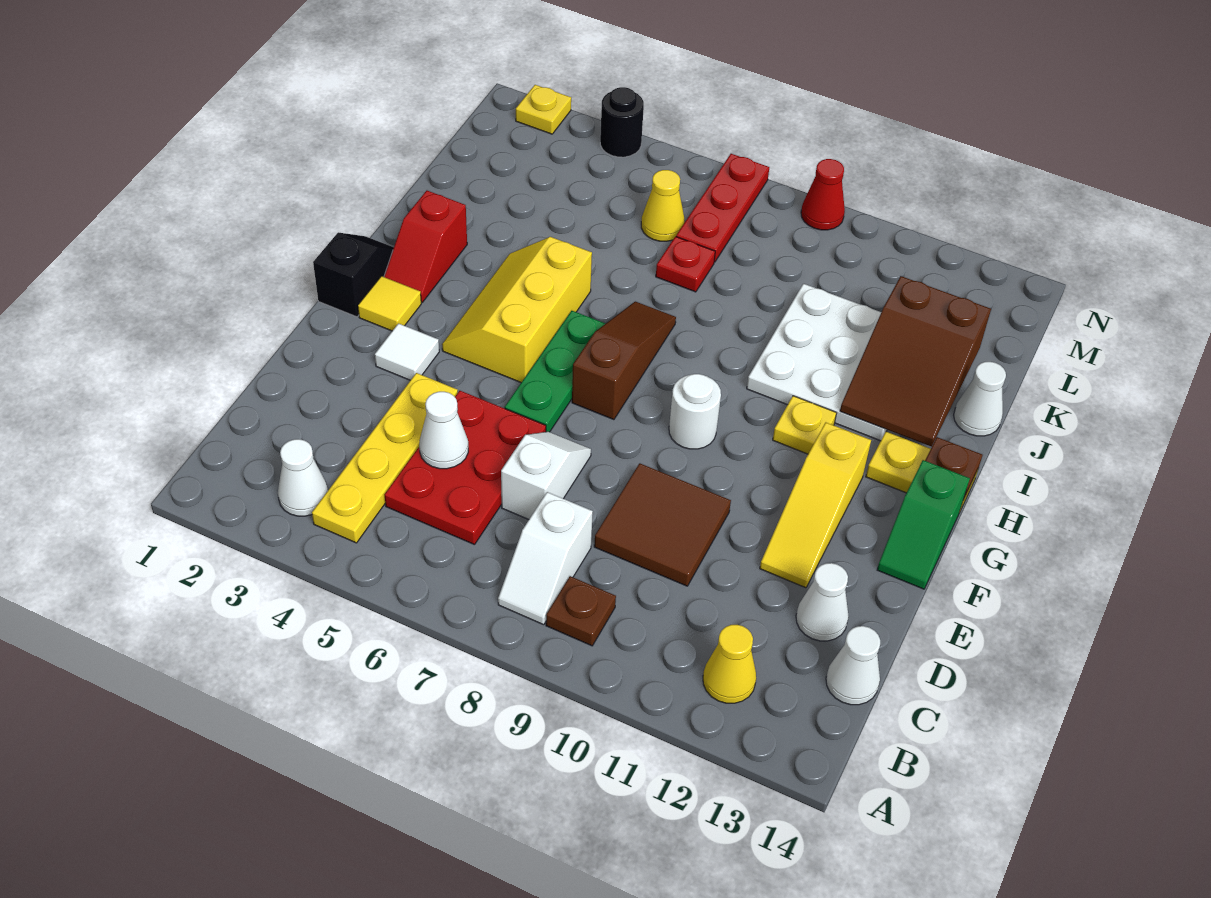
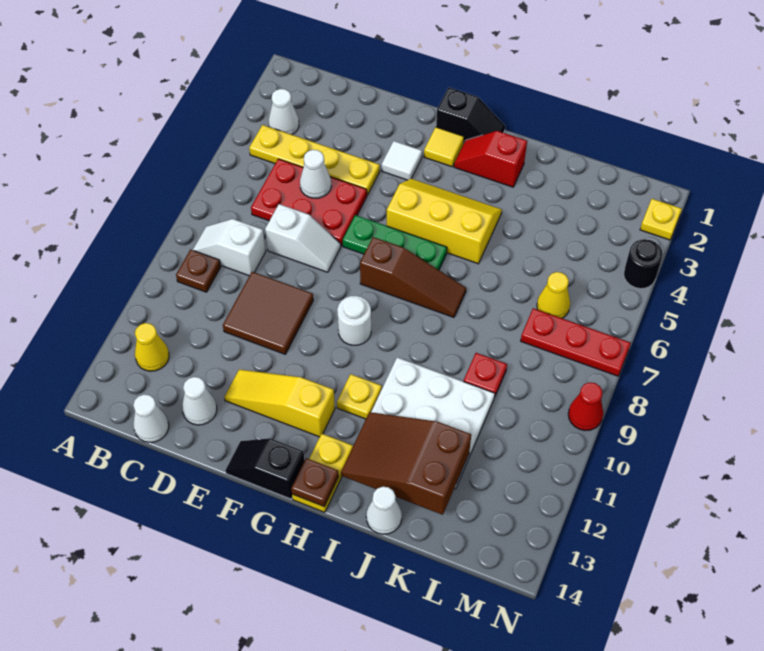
green slope F14:G14 level 1 top G -> black slope F14:G14 level 1 top G
red plate K7 level 1 -> red plate K9 level 1

